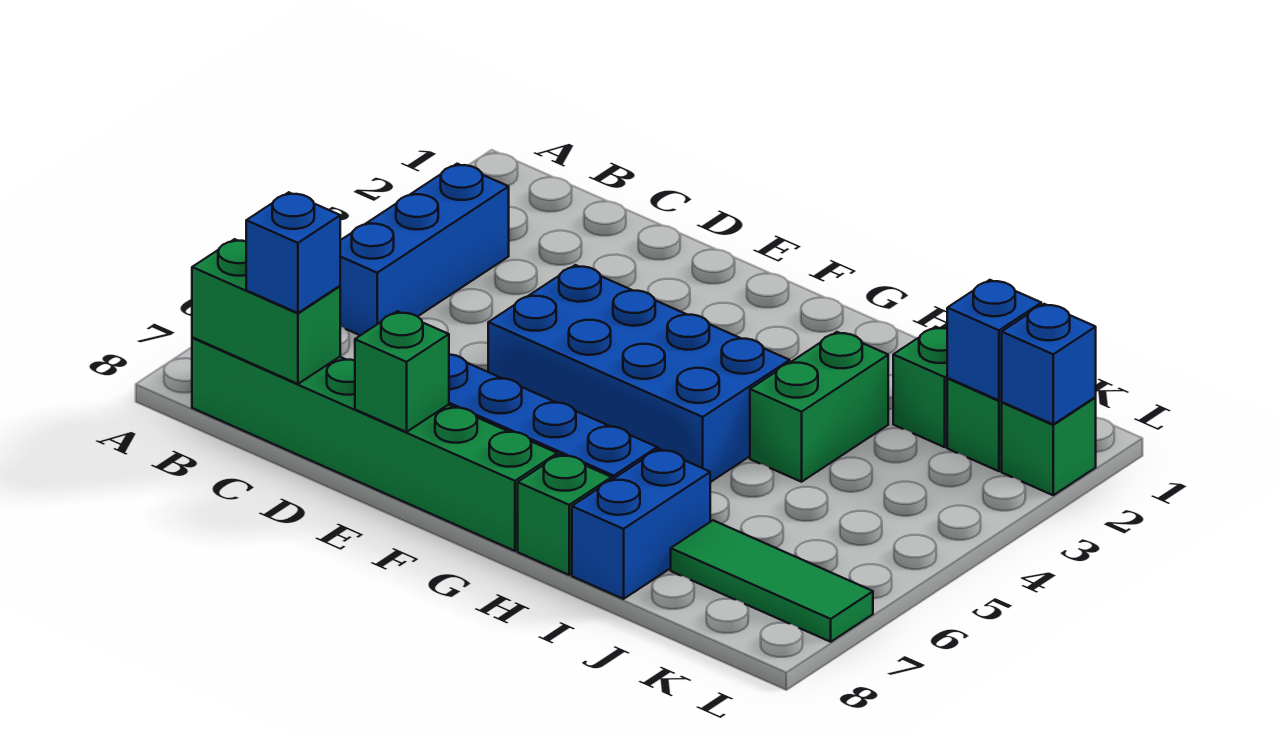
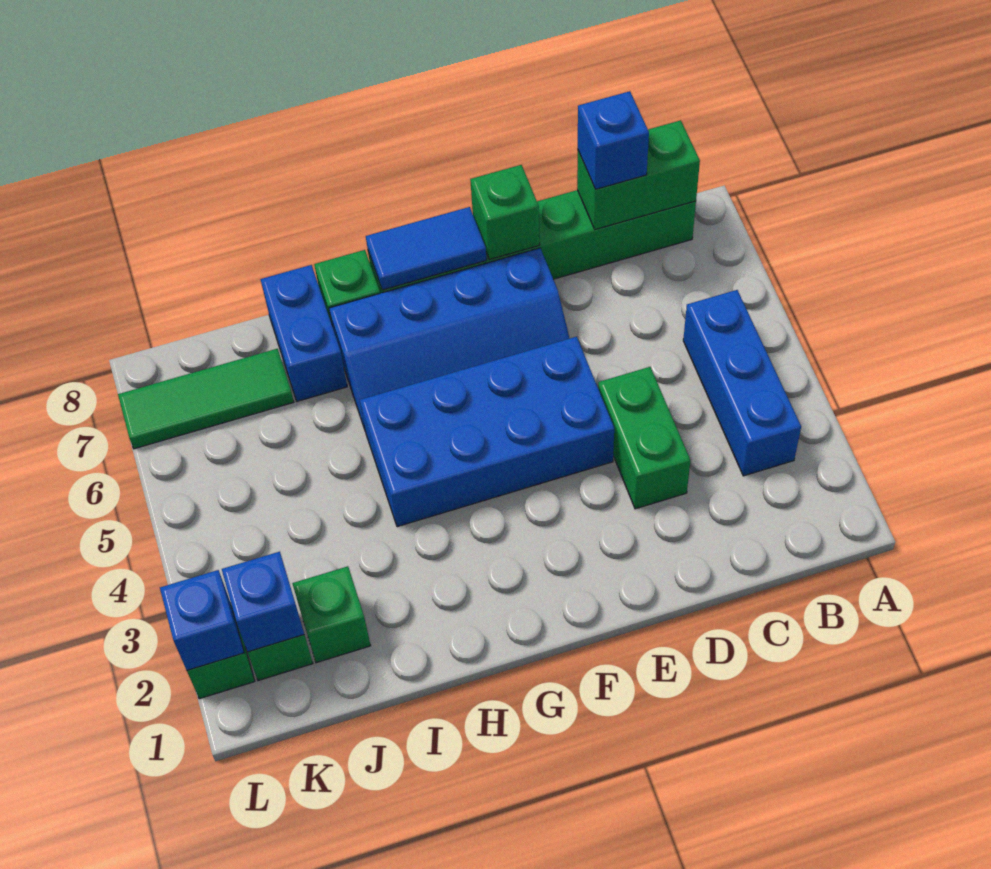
none -> blue tile F8:G8 level 2
green brick I3:I4 level 1 -> green brick D3:D4 level 1

